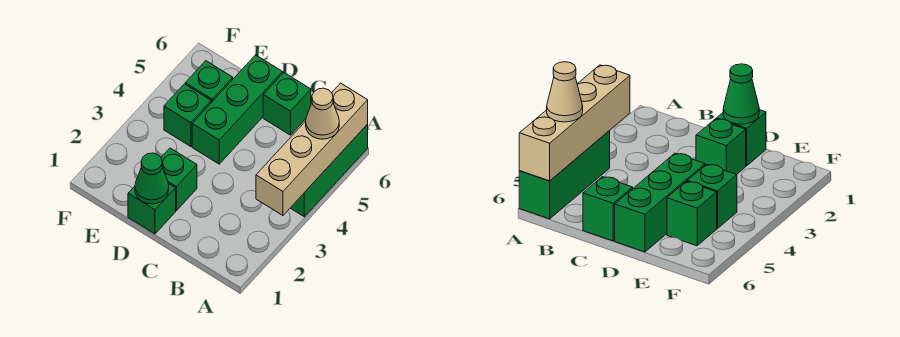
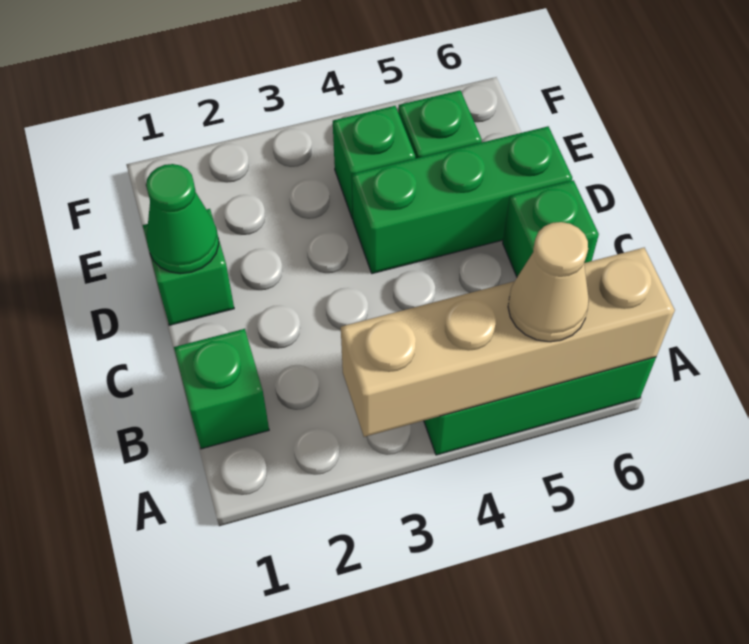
green brick D2 level 1 -> green brick B1 level 1

